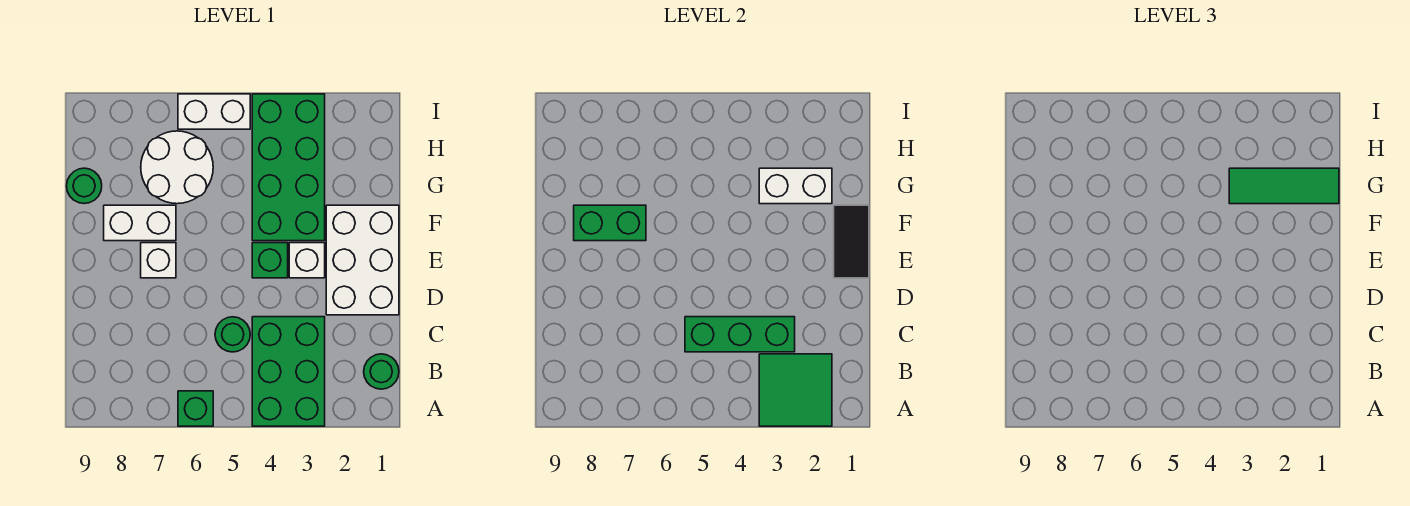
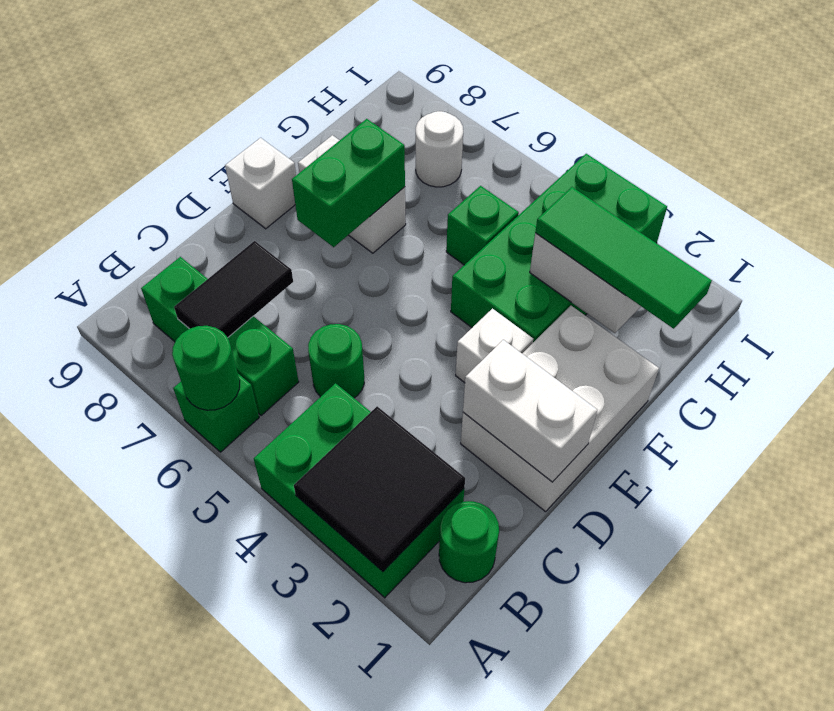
green tile A2:B3 level 2 -> black tile A2:B3 level 2
green brick A3:C4 level 1 -> green brick A2:B4 level 1
green brick C3:C5 level 2 -> green brick B6:B8 level 1
black tile E1:F1 level 2 -> black tile B7:C7 level 2
green brick E4 level 1 -> green brick G5 level 1
white brick E7 level 1 -> white brick E9 level 1
green brick F7:F8 level 2 -> green brick E7:F7 level 2
white round brick G6:H7 level 1 -> white round brick H7 level 1
green round brick G9 level 1 -> green round brick A6 level 2
white brick I5:I6 level 1 -> white brick D1:D2 level 2

